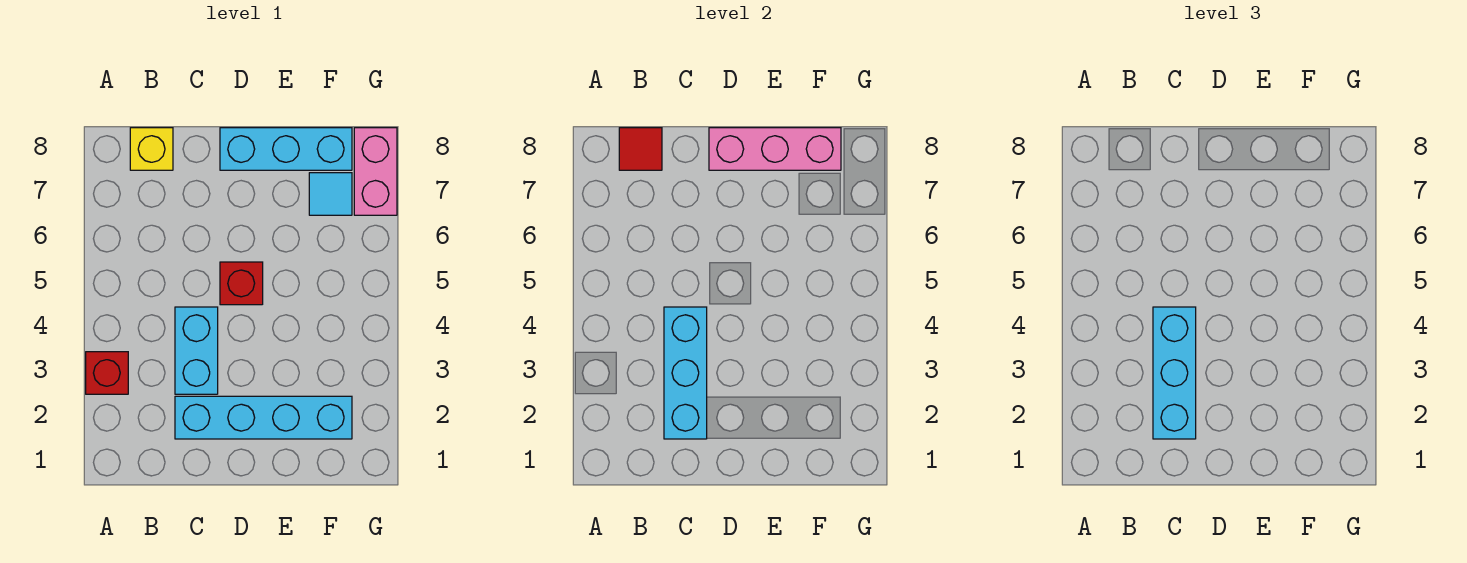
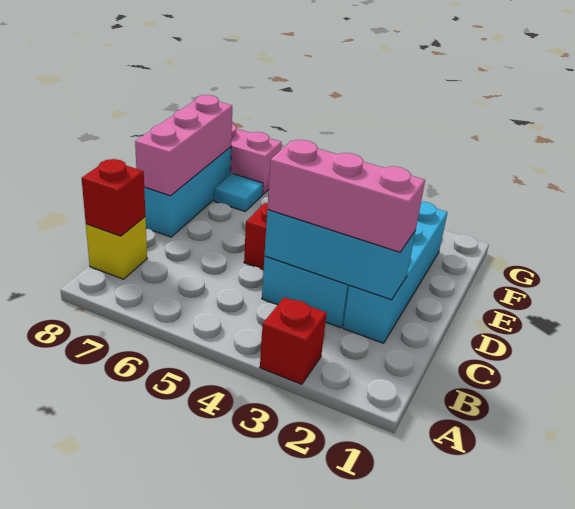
red tile B8 level 2 -> red brick B8 level 2
cyan brick C2:C4 level 3 -> pink brick C2:C4 level 3

